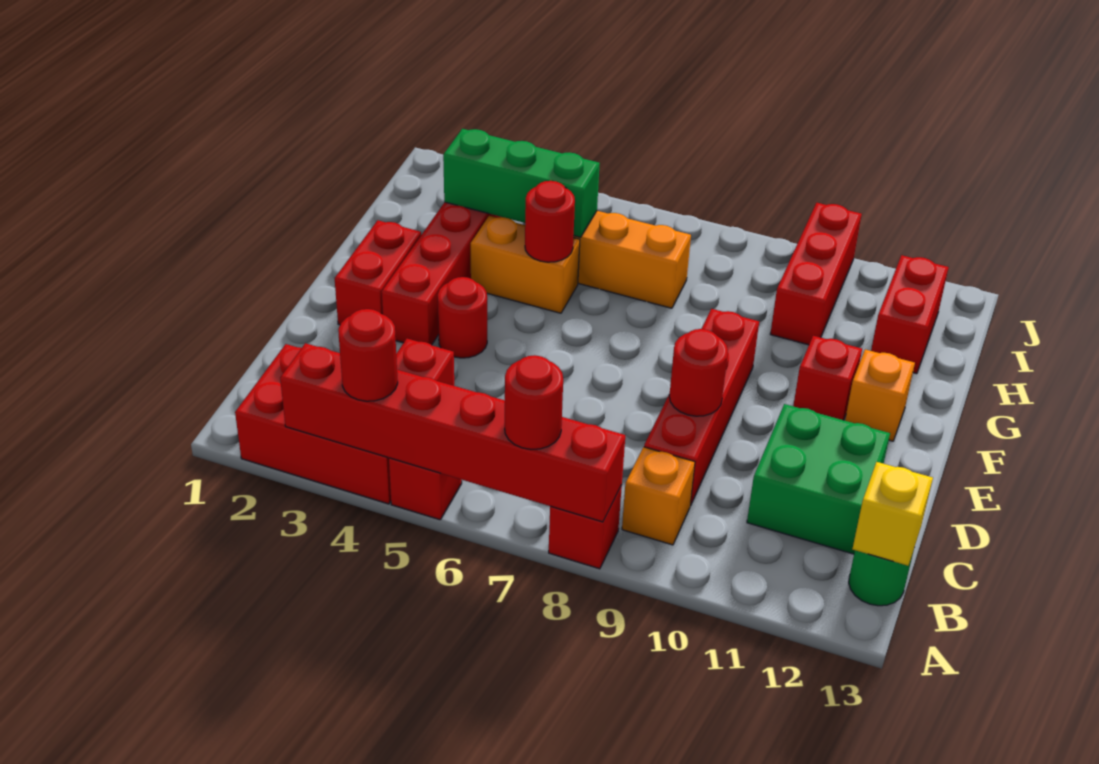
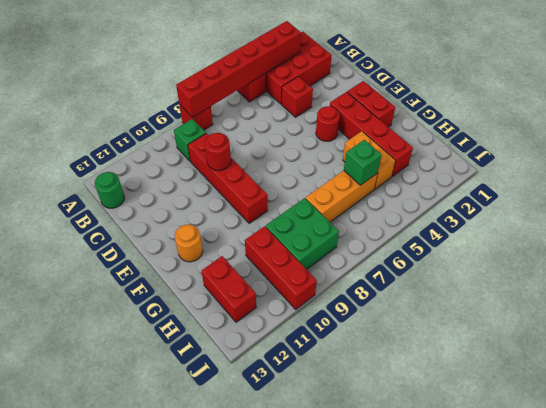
red round brick A4 level 3 -> none
red round brick A7 level 3 -> none
orange brick B9 level 1 -> green brick B9 level 1
yellow brick B13 level 2 -> none
green brick C11:D12 level 1 -> green brick H8:I9 level 1
red brick F11 level 1 -> none
orange brick F12 level 1 -> orange round brick F12 level 1
orange brick G4:G5 level 1 -> orange brick G4:H4 level 1
red round brick G5 level 2 -> none
green brick H3:H5 level 2 -> green brick H5 level 2

